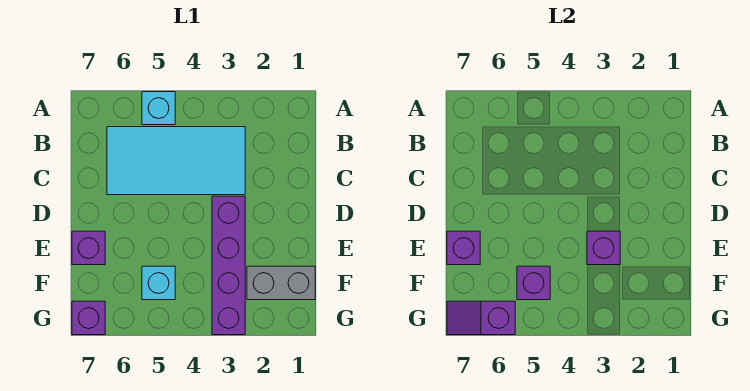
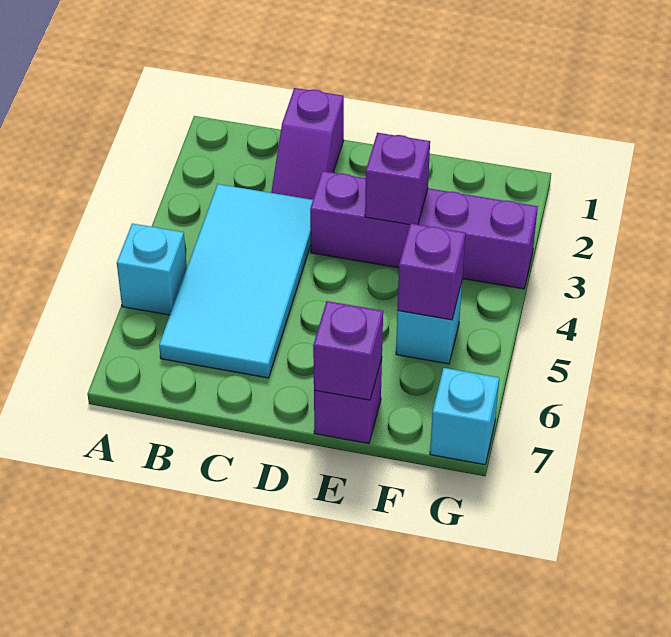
grey brick F1:F2 level 1 -> none
purple slope G6:G7 level 2 top 6 -> purple slope C1:C2 level 1 top 1
purple brick G7 level 1 -> cyan brick G7 level 1

